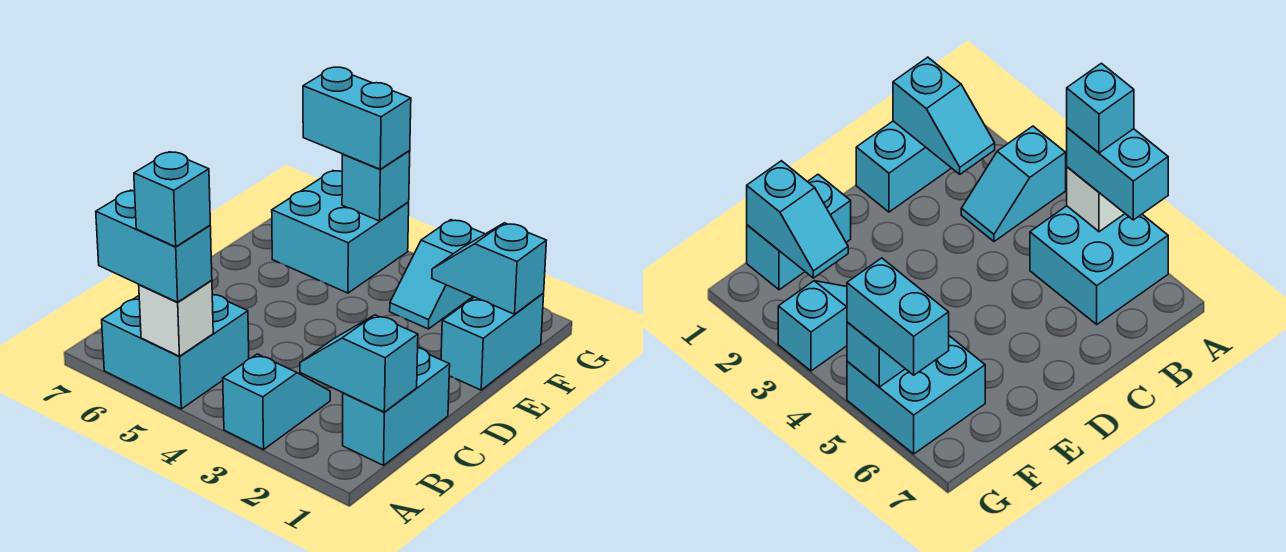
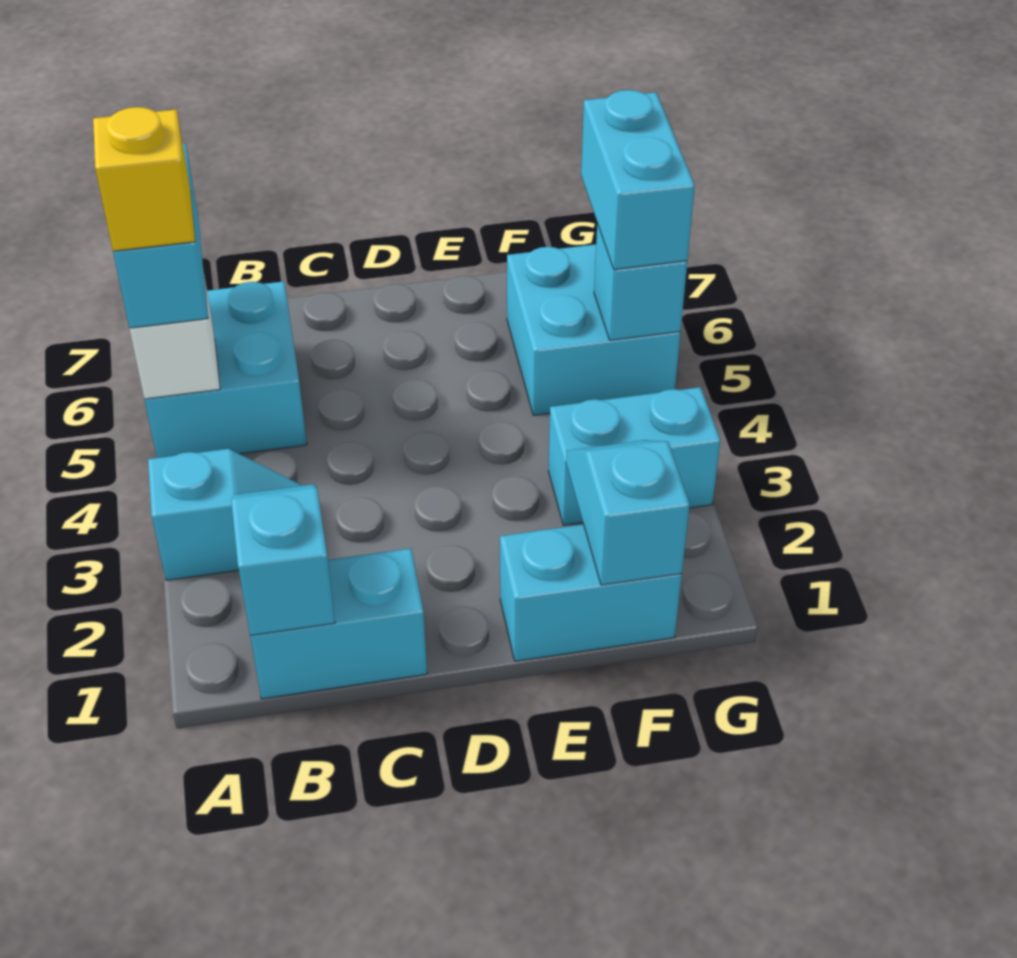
cyan brick A5 level 4 -> yellow brick A5 level 4
cyan slope F3:G3 level 1 top G -> cyan brick F3:G3 level 1

